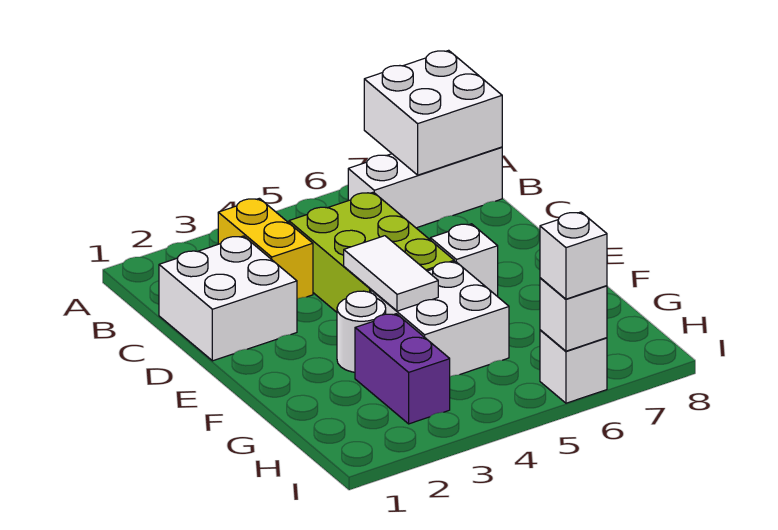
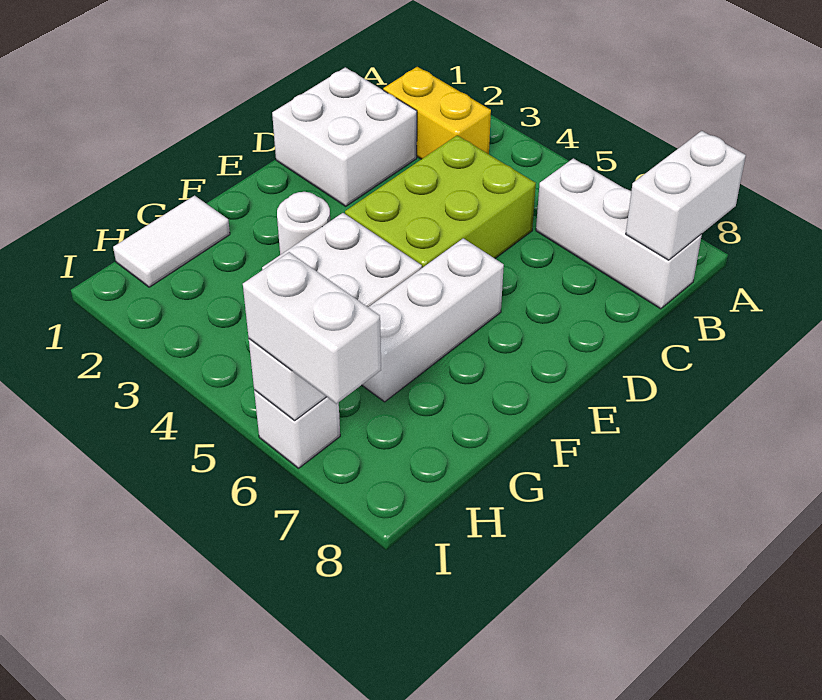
white brick A7:B8 level 2 -> white brick A8:B8 level 2
yellow brick B3:C3 level 1 -> yellow brick B2:B3 level 1
white tile E4:F4 level 2 -> white tile G1:H1 level 1
white brick E6 level 1 -> white brick E6:G6 level 1
purple brick G3:H3 level 1 -> none
white brick I6 level 3 -> white brick I6:I7 level 3

